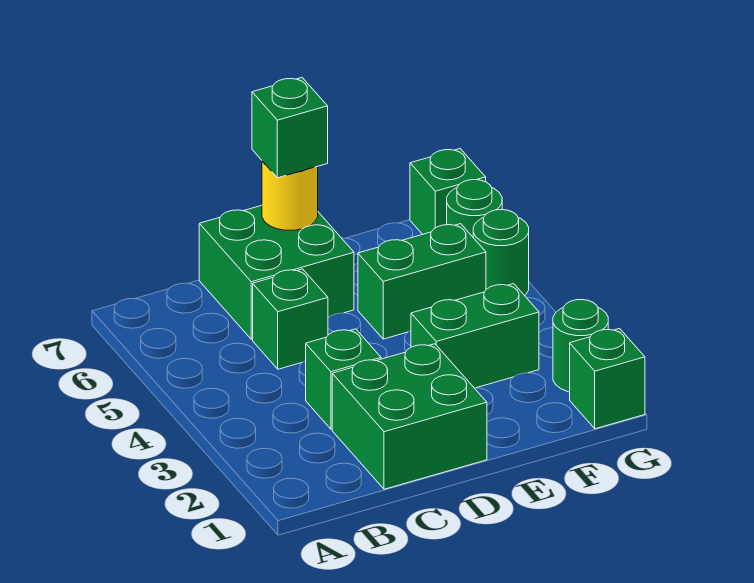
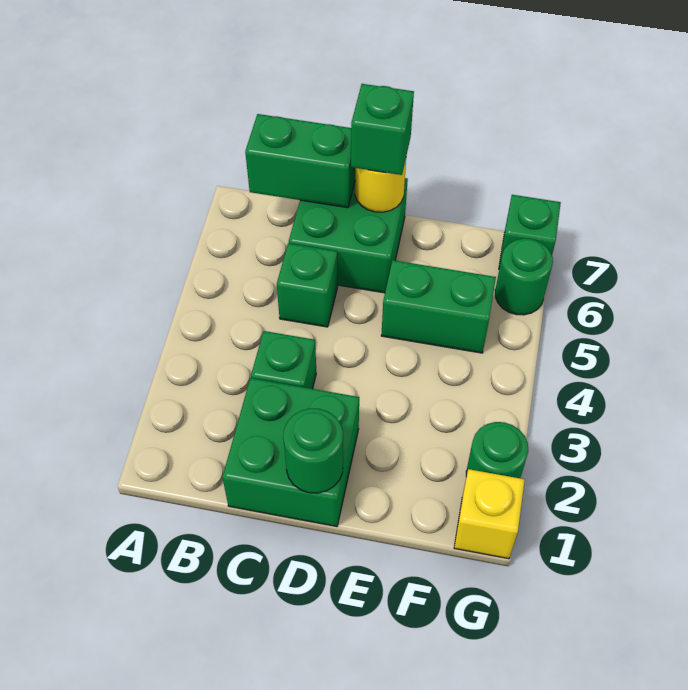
green brick E3:F3 level 1 -> green brick B7:C7 level 2
green brick G1 level 1 -> yellow brick G1 level 1
green round brick G5 level 1 -> green round brick D1 level 2

